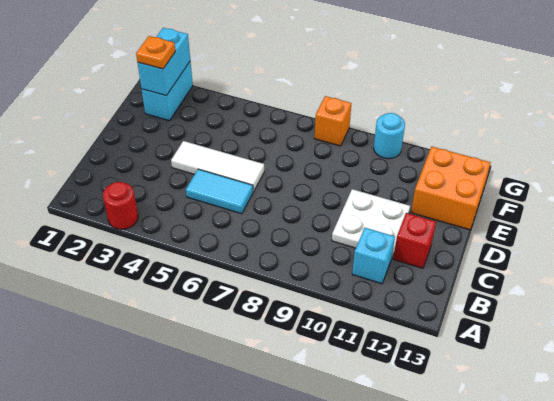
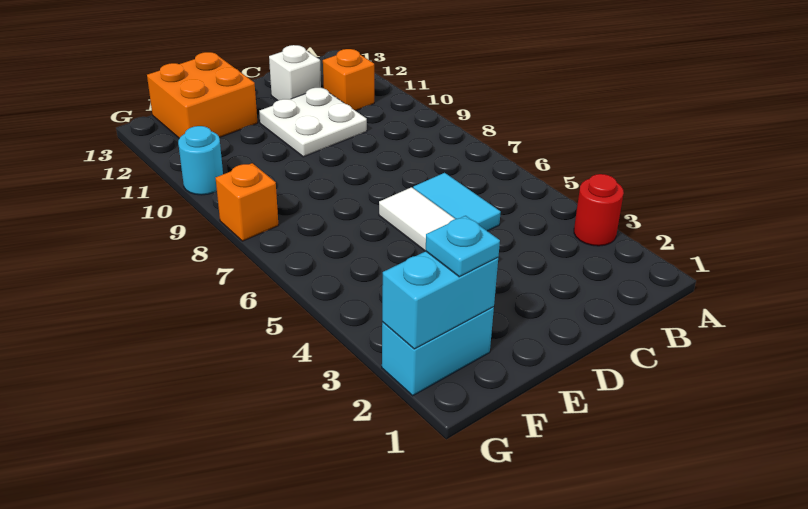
cyan brick B11 level 1 -> orange brick B11 level 1
red brick C12 level 1 -> white brick C12 level 1
orange plate F2 level 3 -> cyan plate F2 level 3

